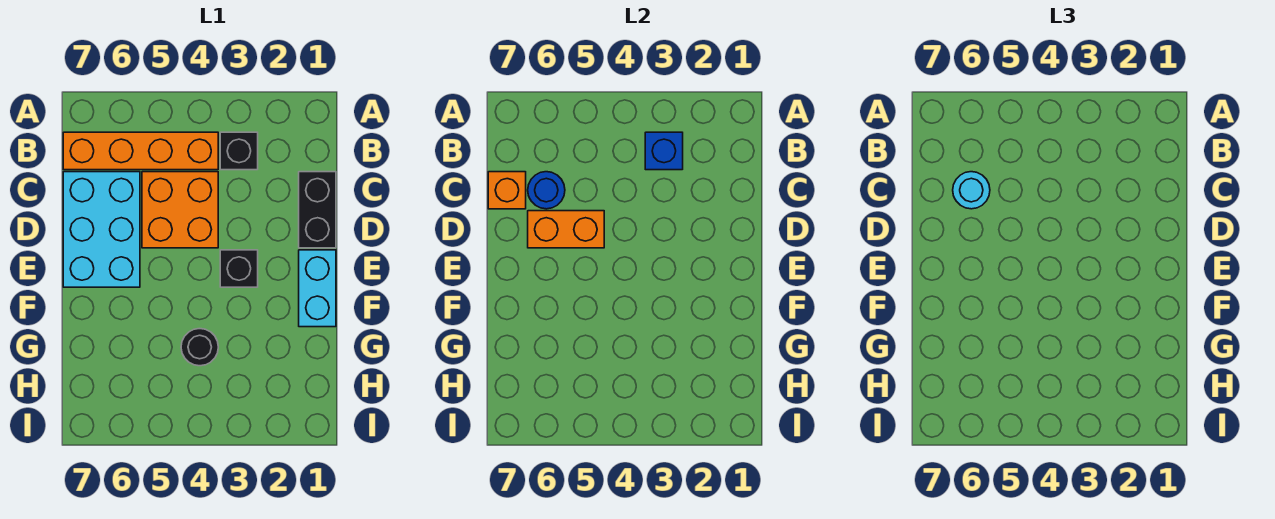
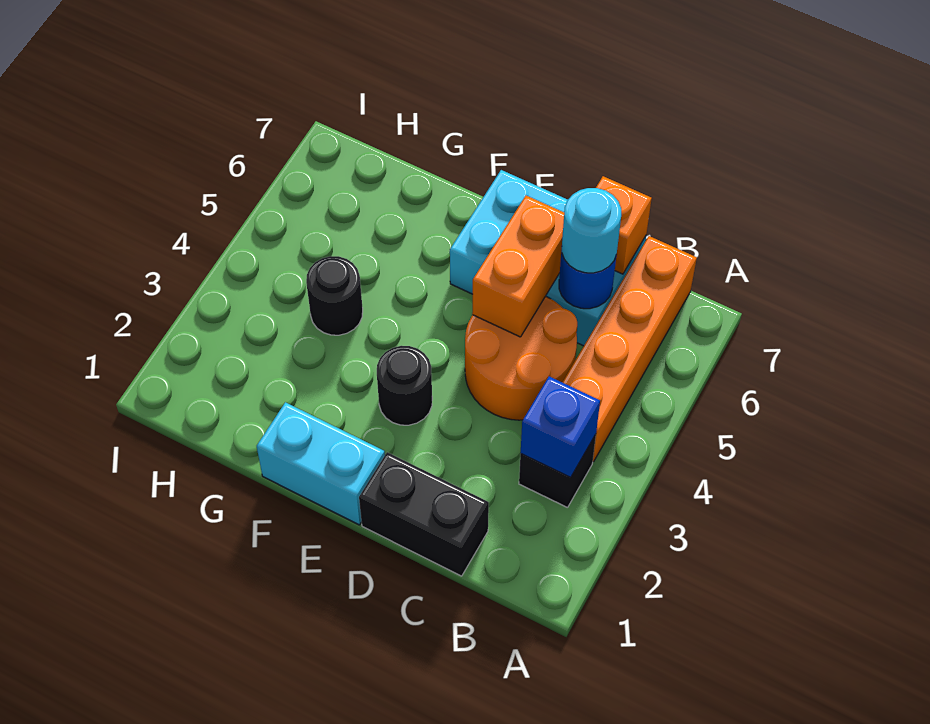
orange brick C4:D5 level 1 -> orange round brick C4:D5 level 1
black brick E3 level 1 -> black round brick E3 level 1

